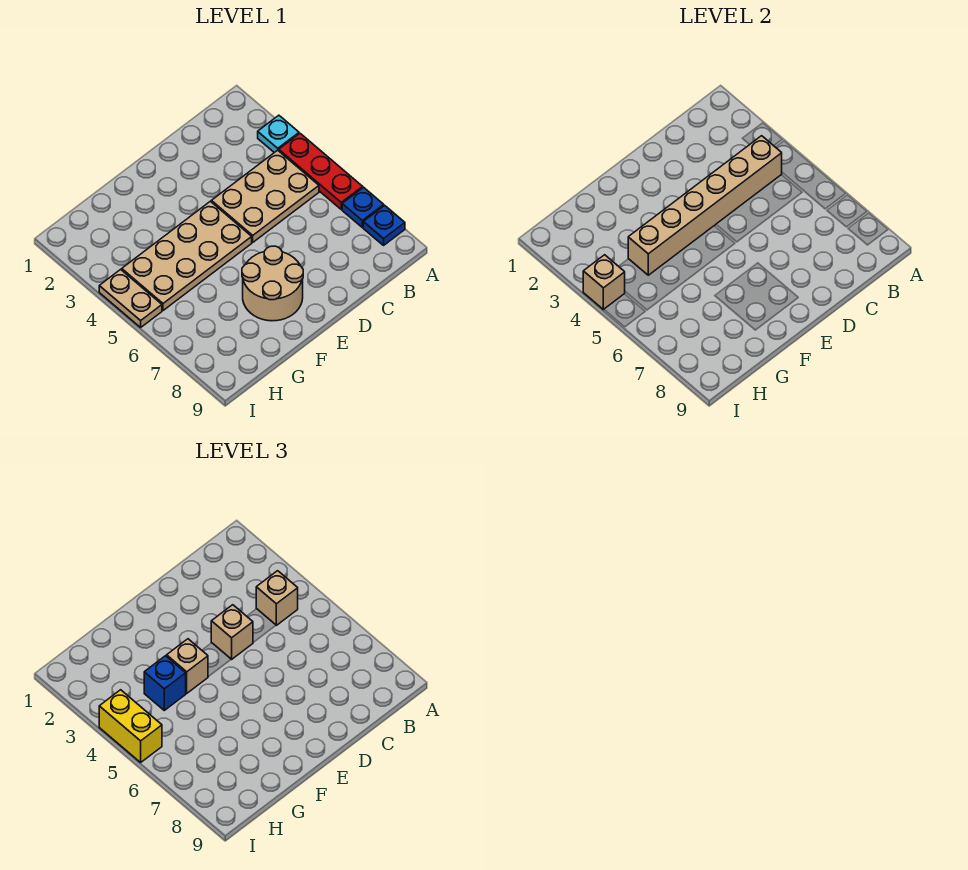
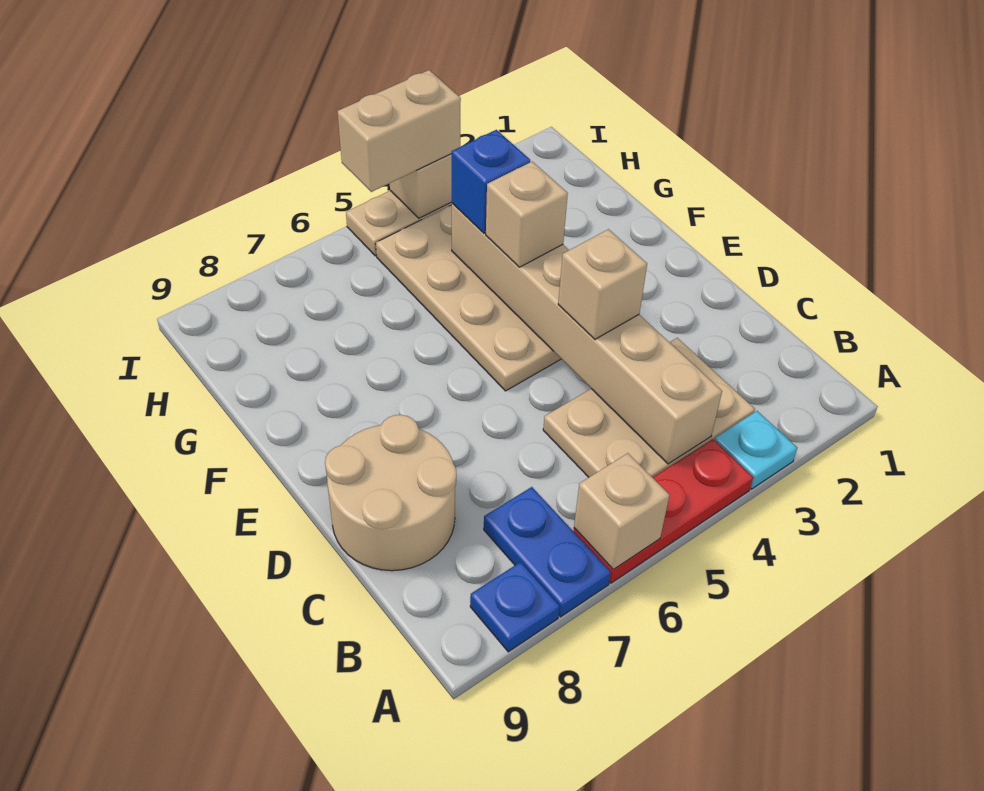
blue plate A7 level 1 -> blue plate A7:B7 level 1
tan plate B4:D5 level 1 -> tan plate B3:C5 level 1
tan brick B4 level 3 -> tan brick A6 level 2
tan round brick E7:F8 level 1 -> tan round brick C8:D9 level 1
yellow brick I4:I5 level 3 -> tan brick I4:I5 level 3

